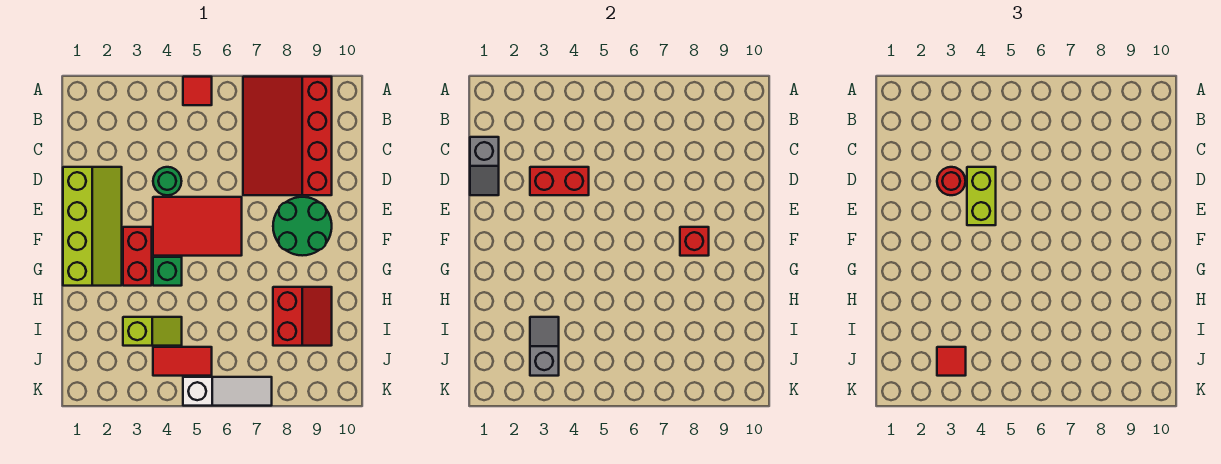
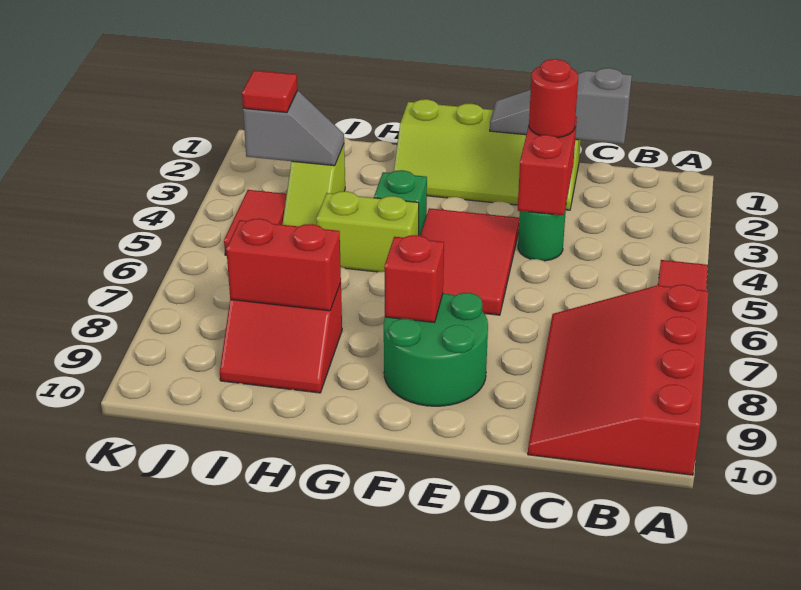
red slope A7:D9 level 1 top 9 -> red slope A7:C10 level 1 top A
grey slope C1:D1 level 2 top C -> grey slope C1:E1 level 2 top C
lime brick D4:E4 level 3 -> lime brick G5:H5 level 1
red brick F3:G3 level 1 -> red brick H8:I8 level 2
white slope K5:K7 level 1 top 5 -> none

